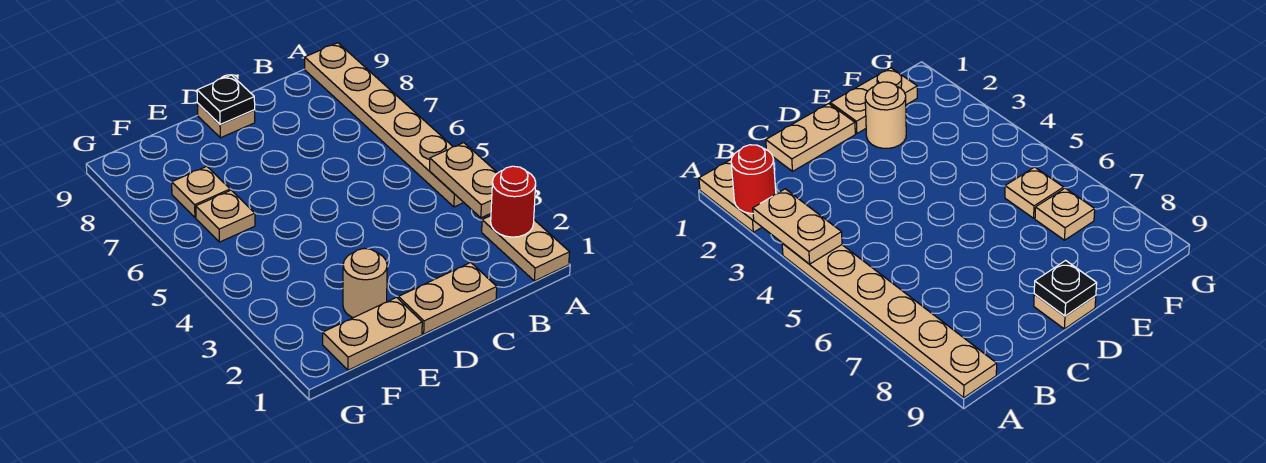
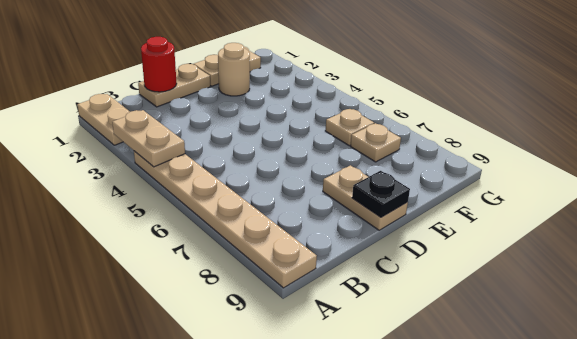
red round brick A2 level 2 -> red round brick C1 level 2
tan plate D9 level 1 -> tan plate D8:D9 level 1

